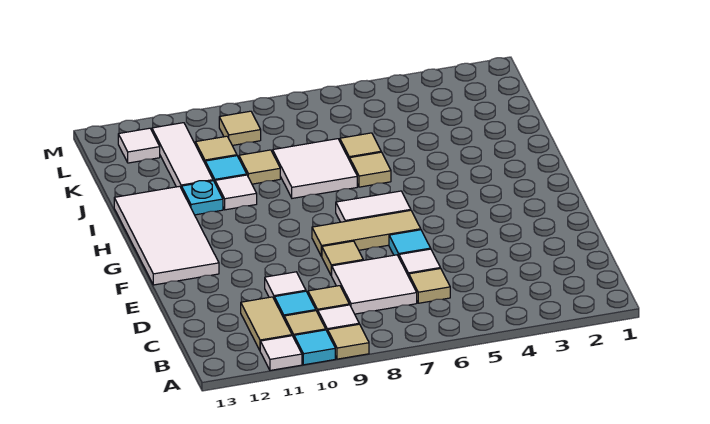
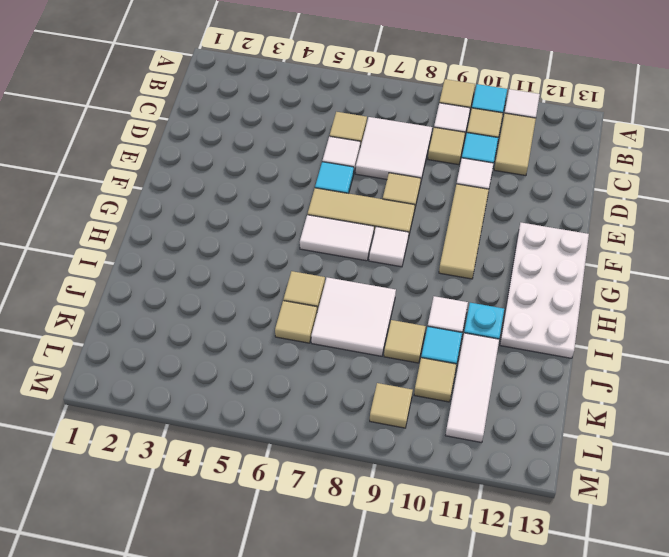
none -> tan tile E10:G10 level 1
white tile F12:I13 level 1 -> white plate F12:I13 level 1
white tile L12 level 1 -> white tile G8 level 1

